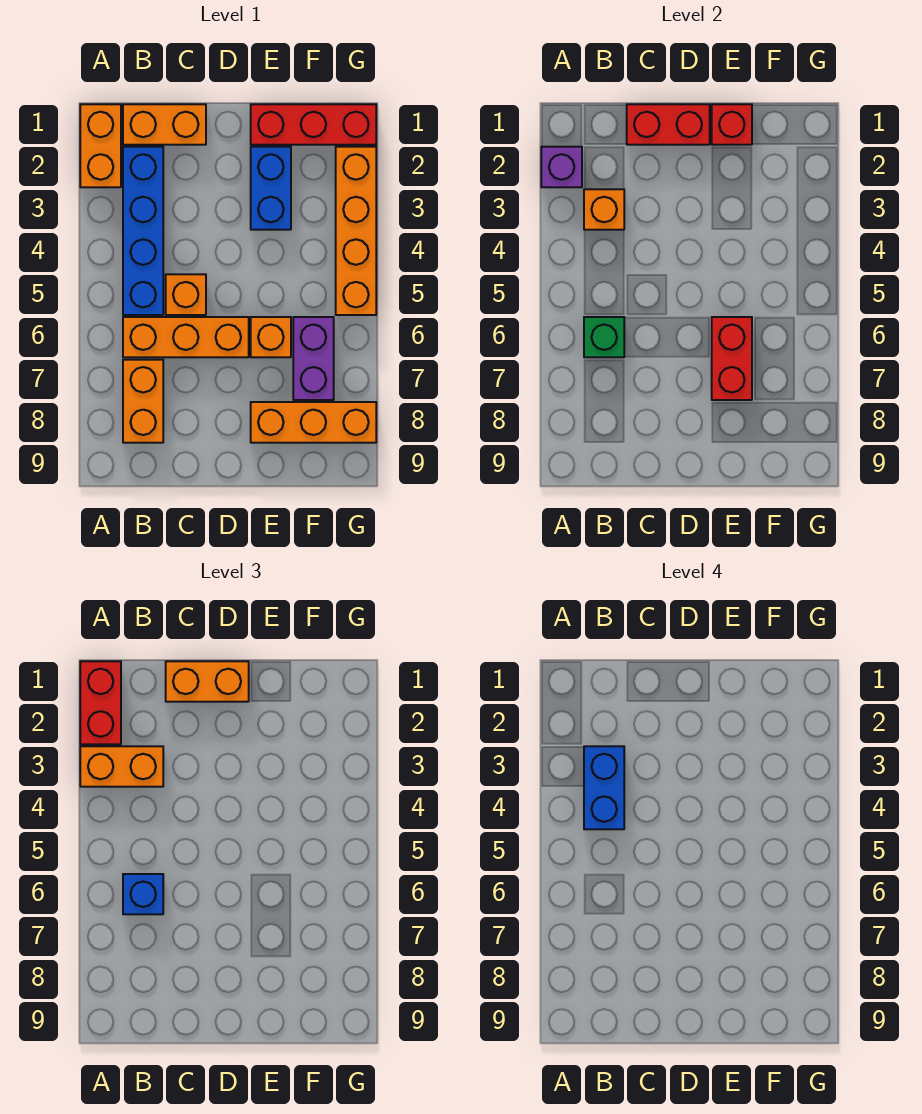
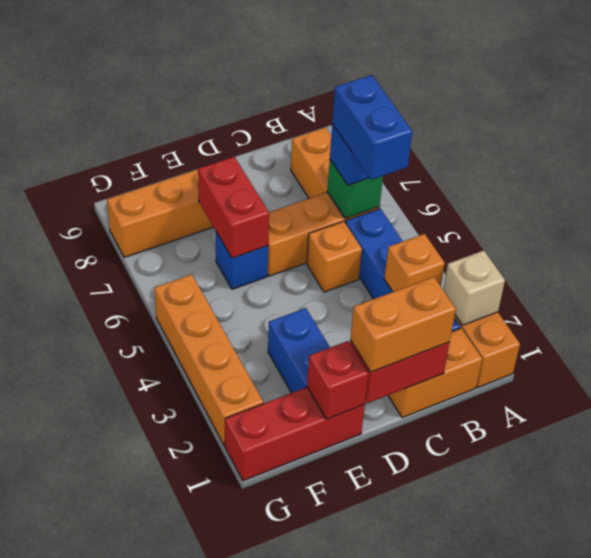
red brick A1:A2 level 3 -> none
purple brick A2 level 2 -> tan brick A2 level 2
orange brick A3:B3 level 3 -> none
blue brick B3:B4 level 4 -> blue brick B5:B6 level 4
orange brick E6 level 1 -> blue brick E6 level 1
purple brick F6:F7 level 1 -> none

